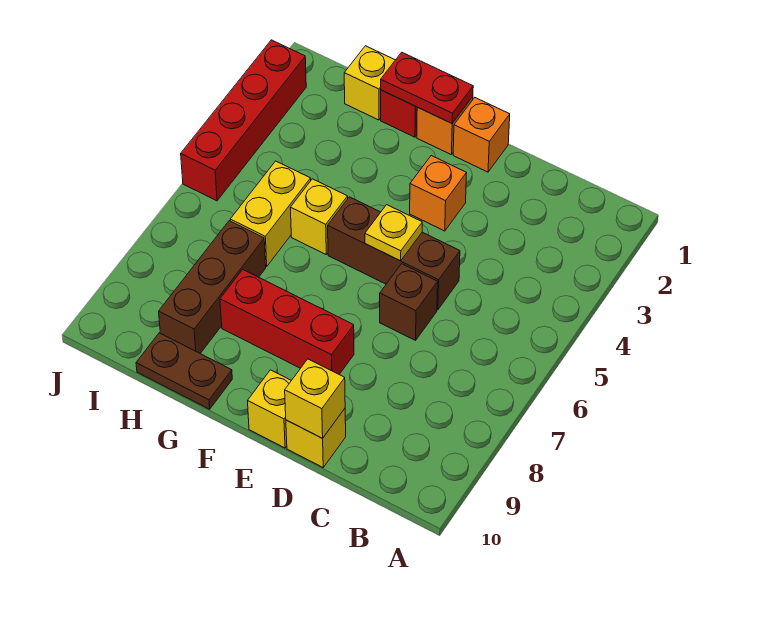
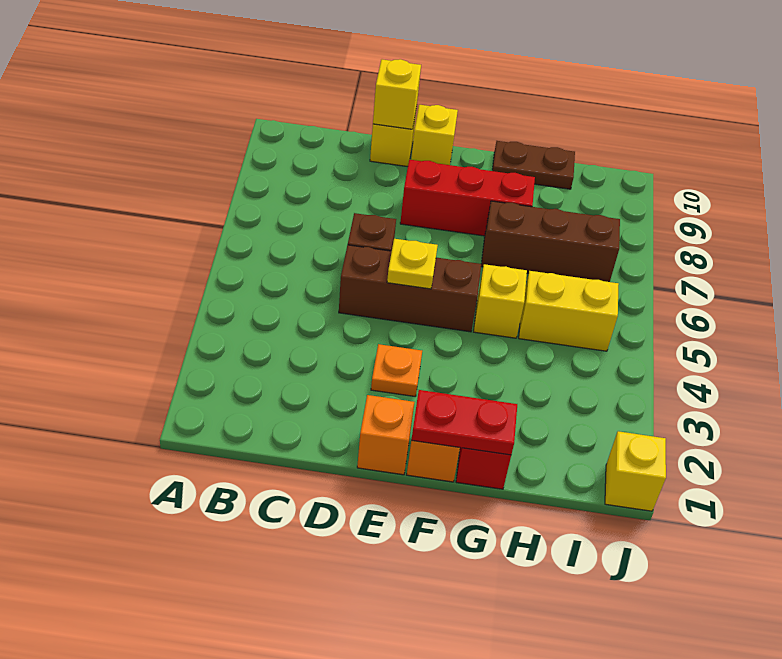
orange brick E3 level 1 -> orange plate E3 level 1
yellow brick H1 level 1 -> yellow brick J1 level 1
yellow brick H5:H6 level 1 -> yellow brick H5:I5 level 1
brown brick H7:H9 level 1 -> brown brick G7:I7 level 1
red brick J2:J5 level 1 -> none

